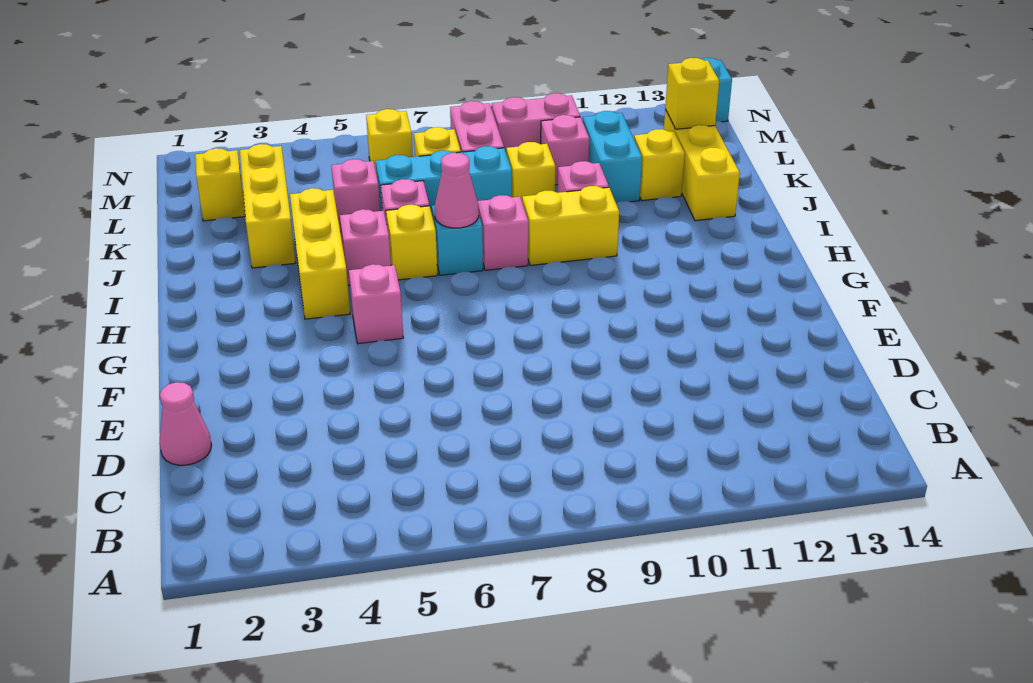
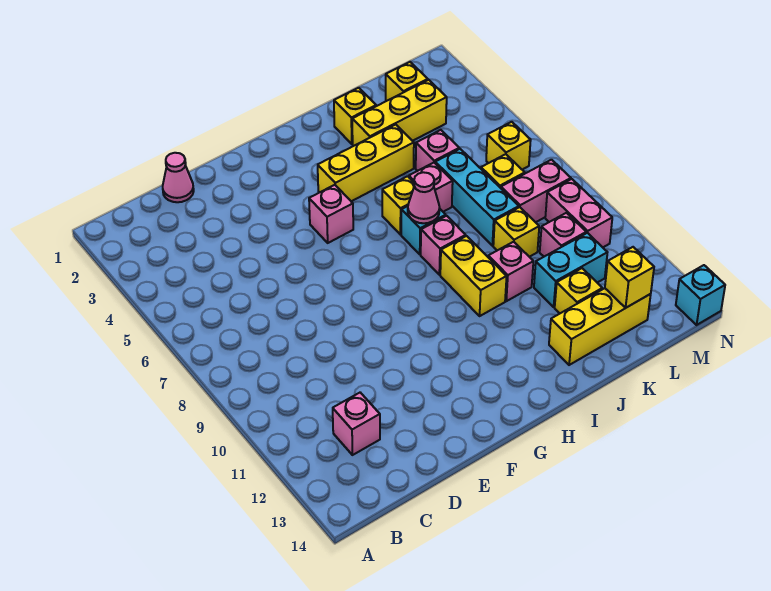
pink brick I5 level 1 -> pink brick C12 level 1
none -> yellow brick J2 level 1

